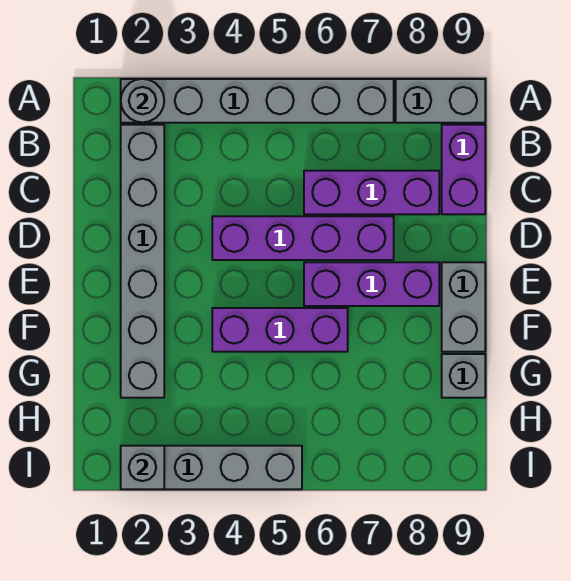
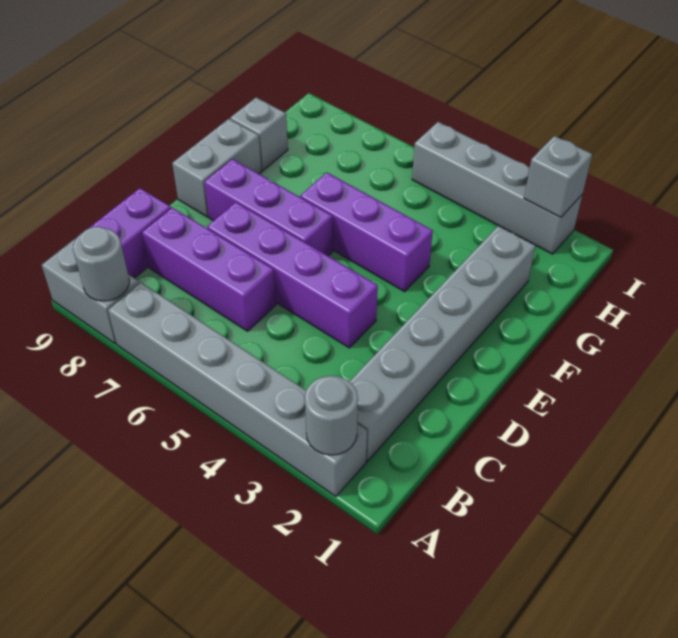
none -> grey round brick A8 level 2

